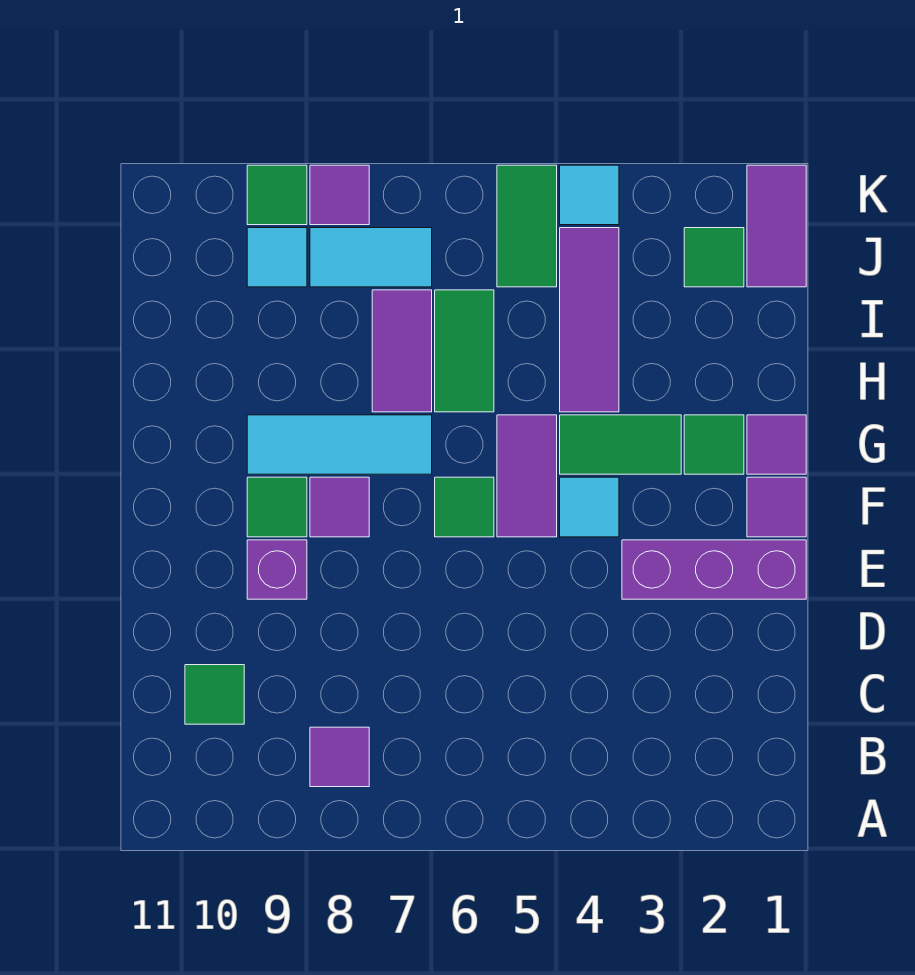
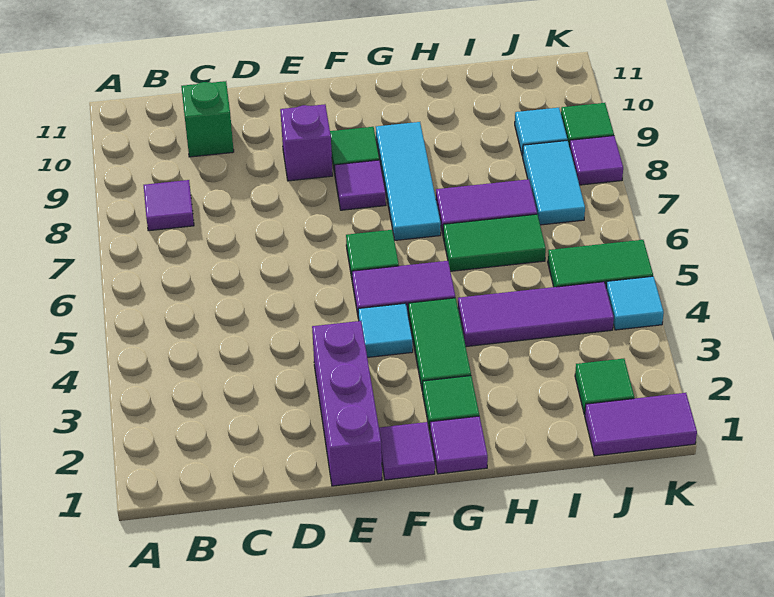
green tile C10 level 1 -> green brick C10 level 1

